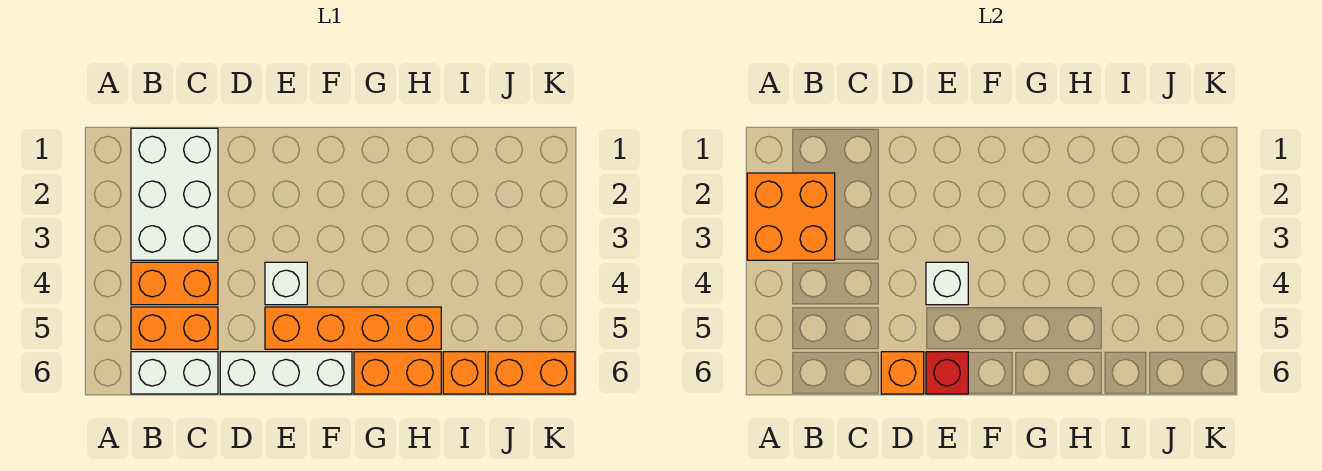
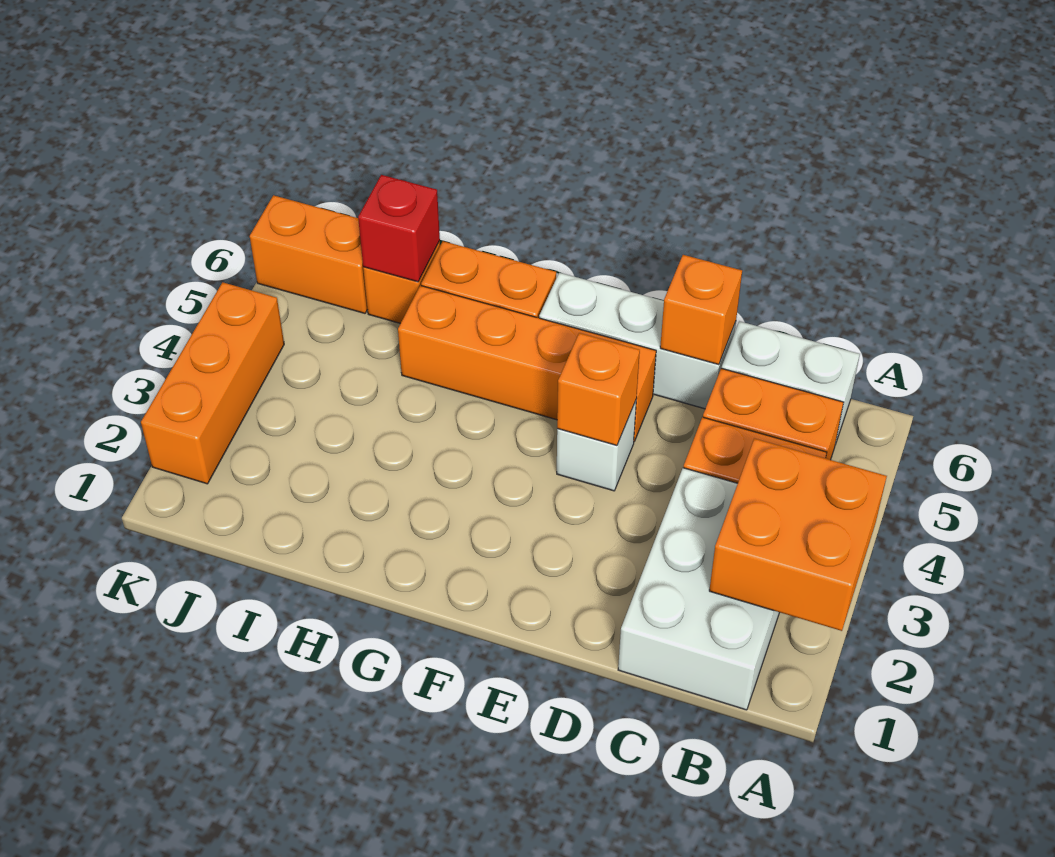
white brick E4 level 2 -> orange brick E4 level 2
red brick E6 level 2 -> red brick I6 level 2
none -> orange brick K2:K4 level 1

